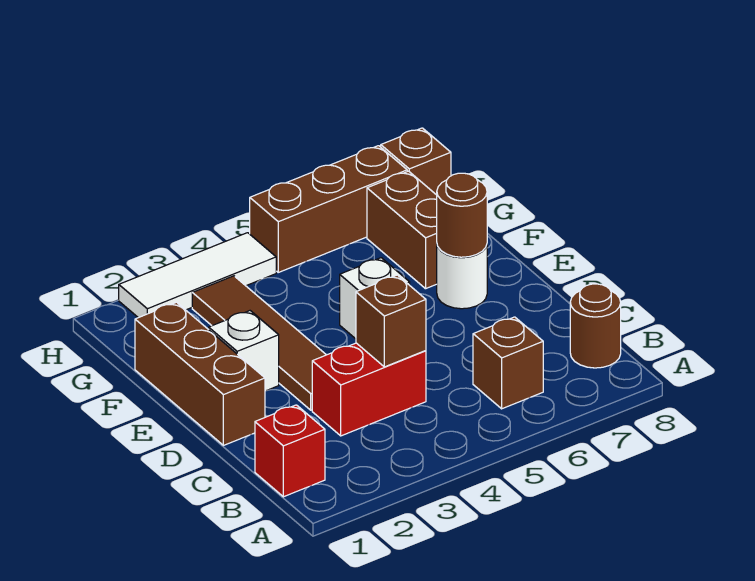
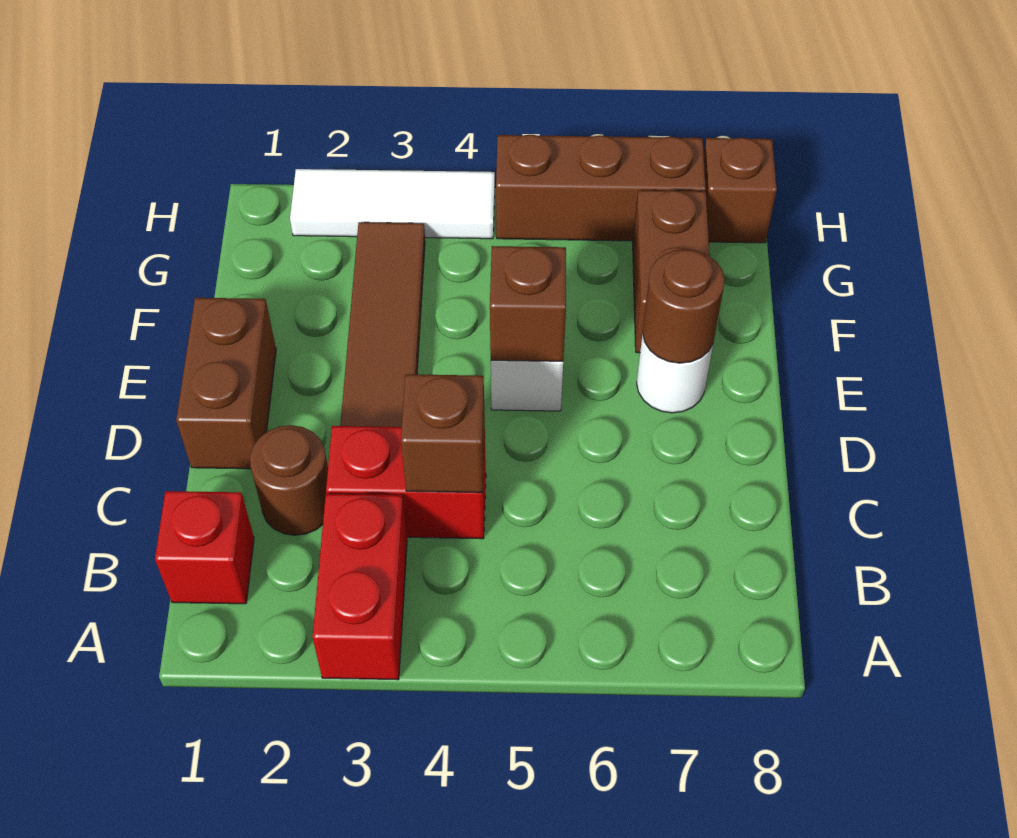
none -> red brick A3:B3 level 1
brown brick B6 level 1 -> brown brick E5 level 2
brown round brick B8 level 1 -> brown round brick C2 level 1
brown brick D1:F1 level 1 -> brown brick D1:E1 level 1
white brick E2 level 1 -> none

